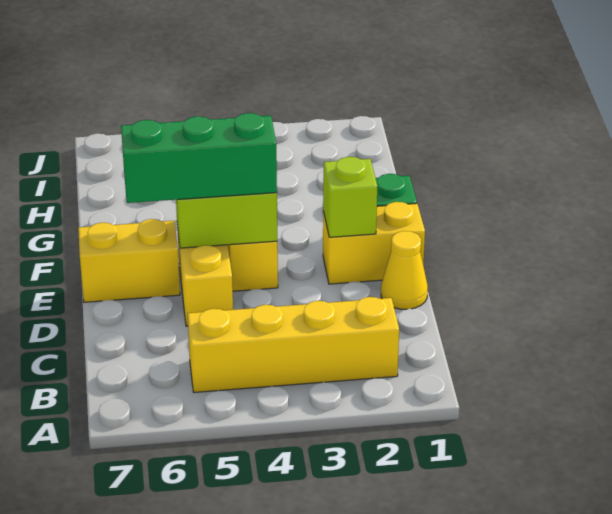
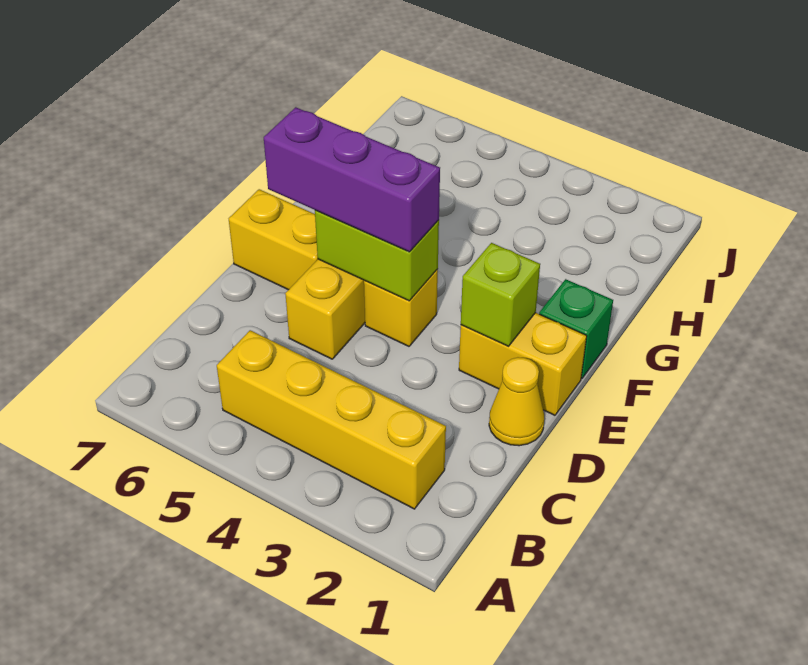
green brick E4:E6 level 3 -> purple brick E4:E6 level 3

